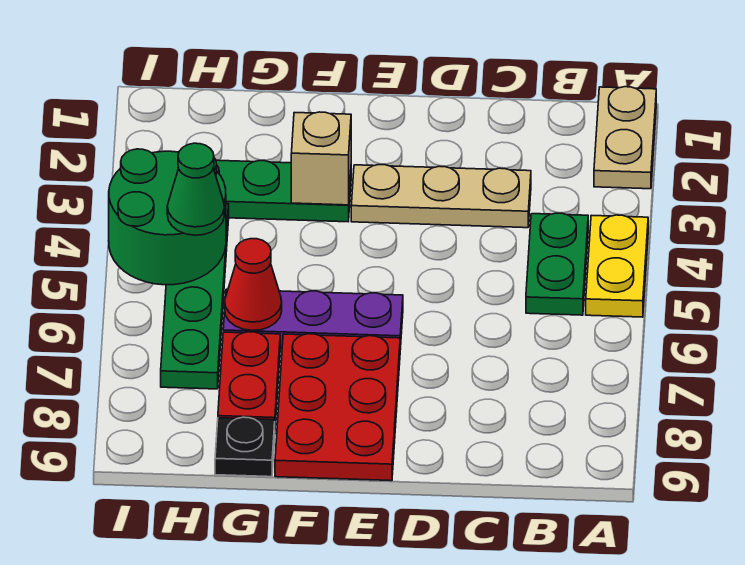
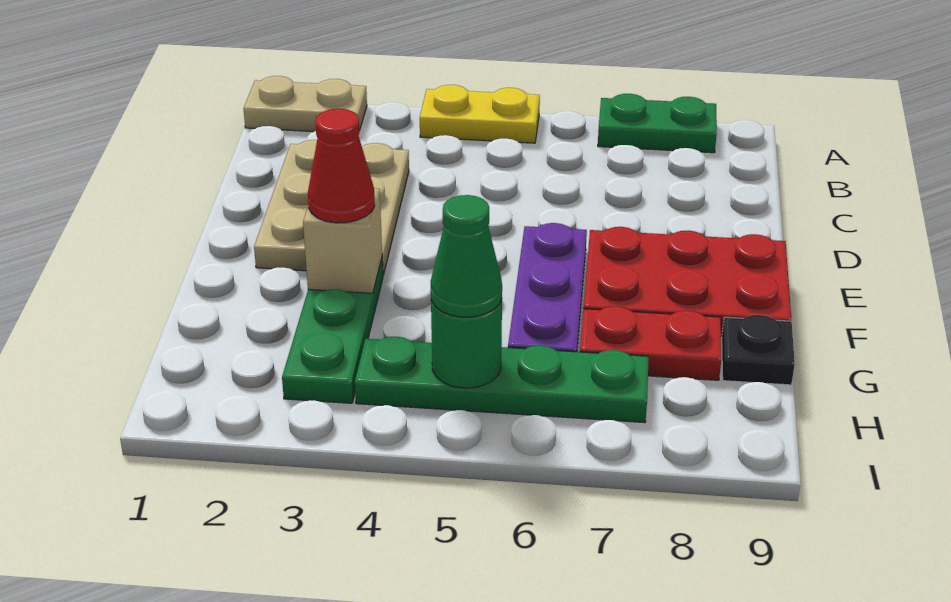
green plate B4:B5 level 1 -> green plate A7:A8 level 1
tan plate C3:E3 level 1 -> tan plate C2:E3 level 1
red cone G6 level 2 -> red cone F3 level 3
green round brick H4:I5 level 2 -> green round brick H5 level 2

